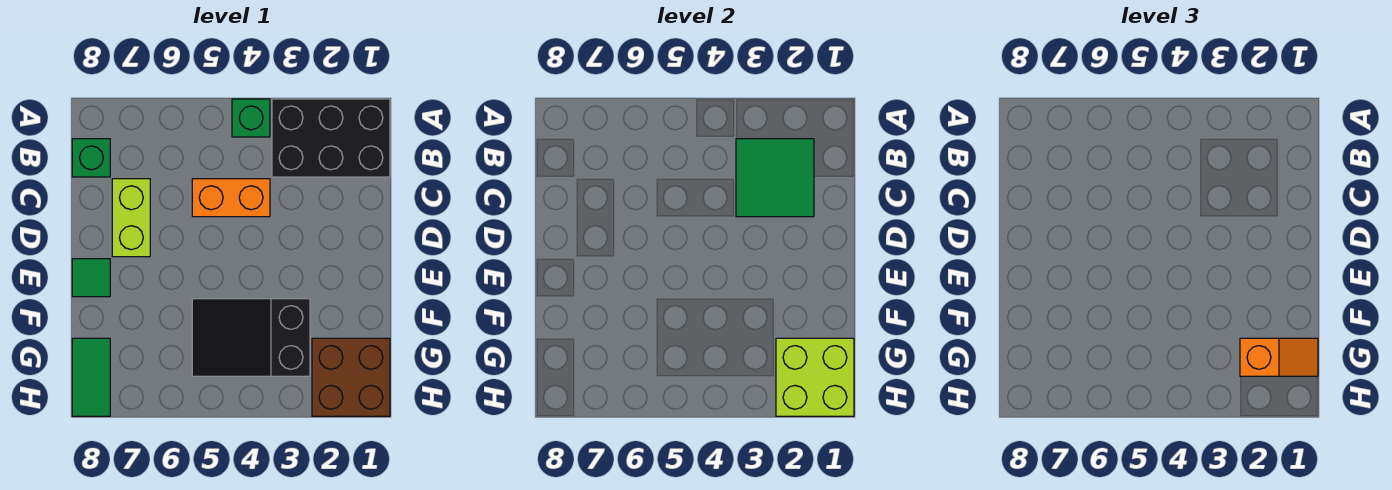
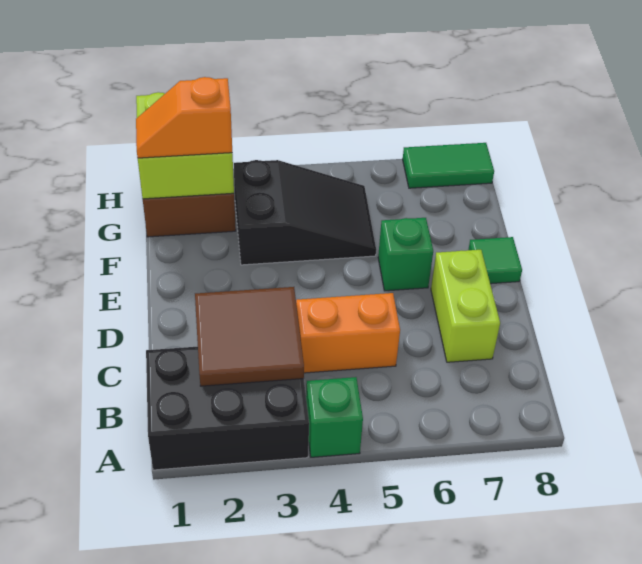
green tile B2:C3 level 2 -> brown tile B2:C3 level 2
green brick B8 level 1 -> green brick E6 level 1
green tile G8:H8 level 1 -> green tile H7:H8 level 1

